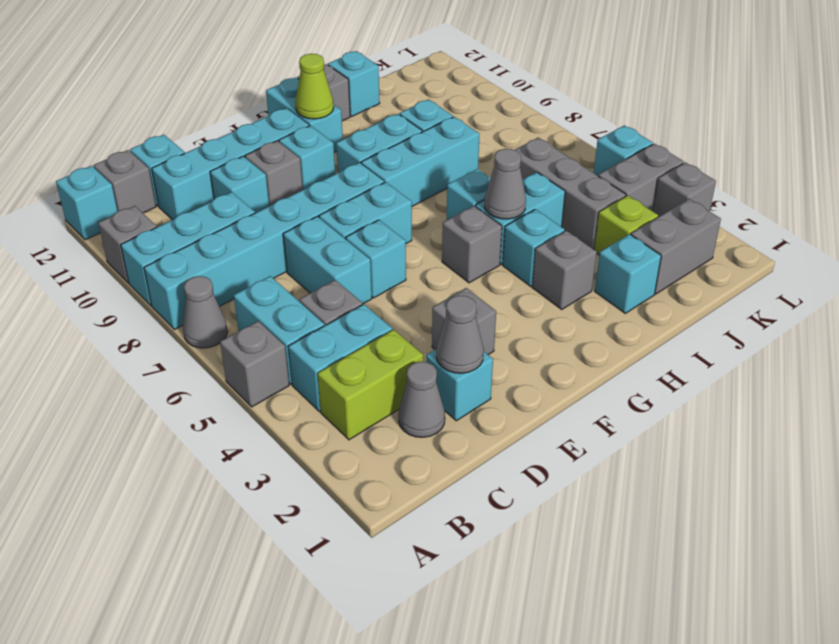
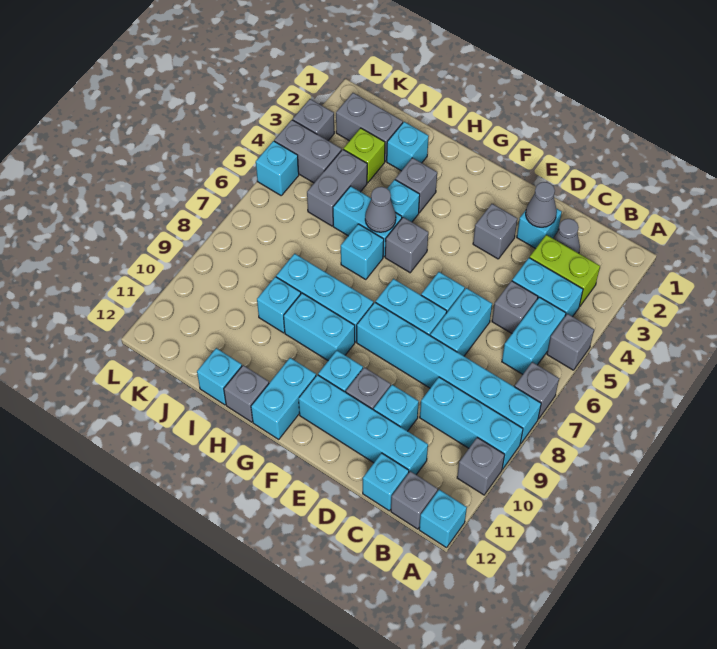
grey cone A7 level 1 -> grey brick A7 level 1
lime cone G11 level 2 -> none
grey brick J4:J6 level 1 -> grey brick J4:J5 level 1

